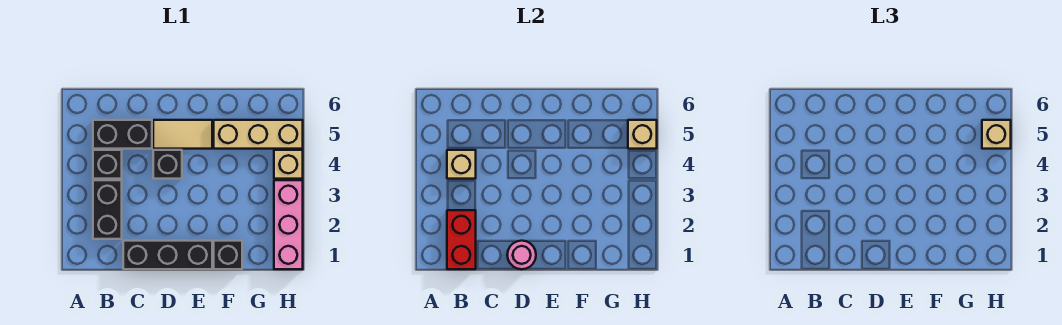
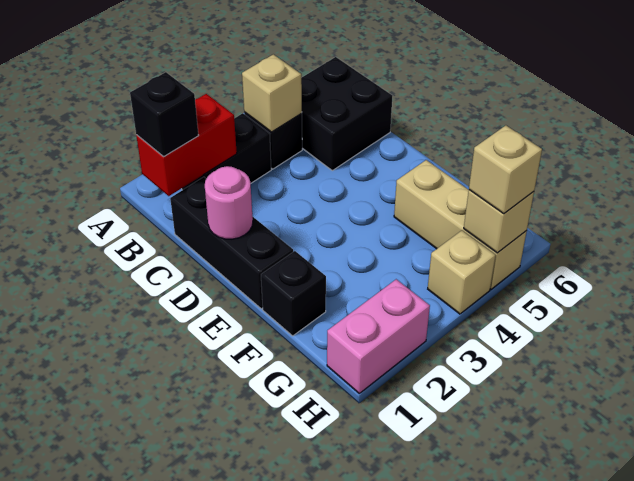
black brick B5:C5 level 1 -> black brick B5:C6 level 1
black brick D4 level 1 -> black brick B1 level 3
tan tile D5:E5 level 1 -> none
pink brick H1:H3 level 1 -> pink brick H1:H2 level 1

